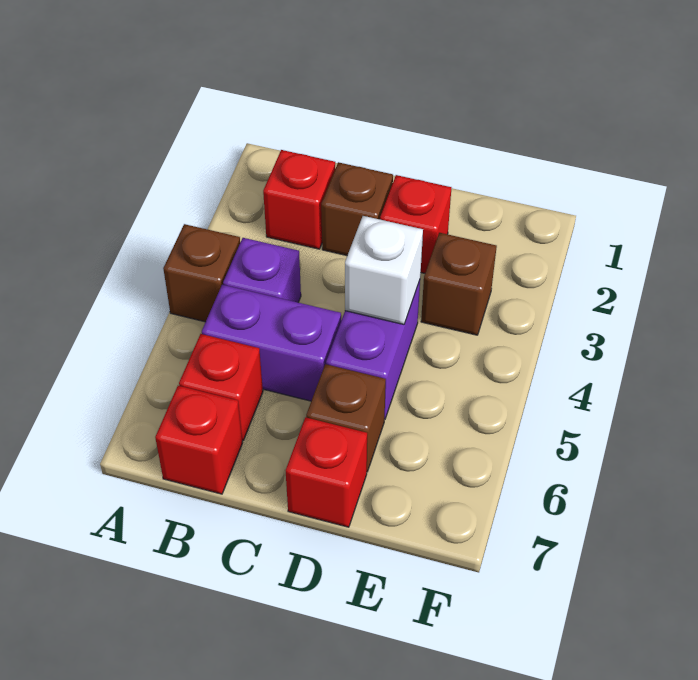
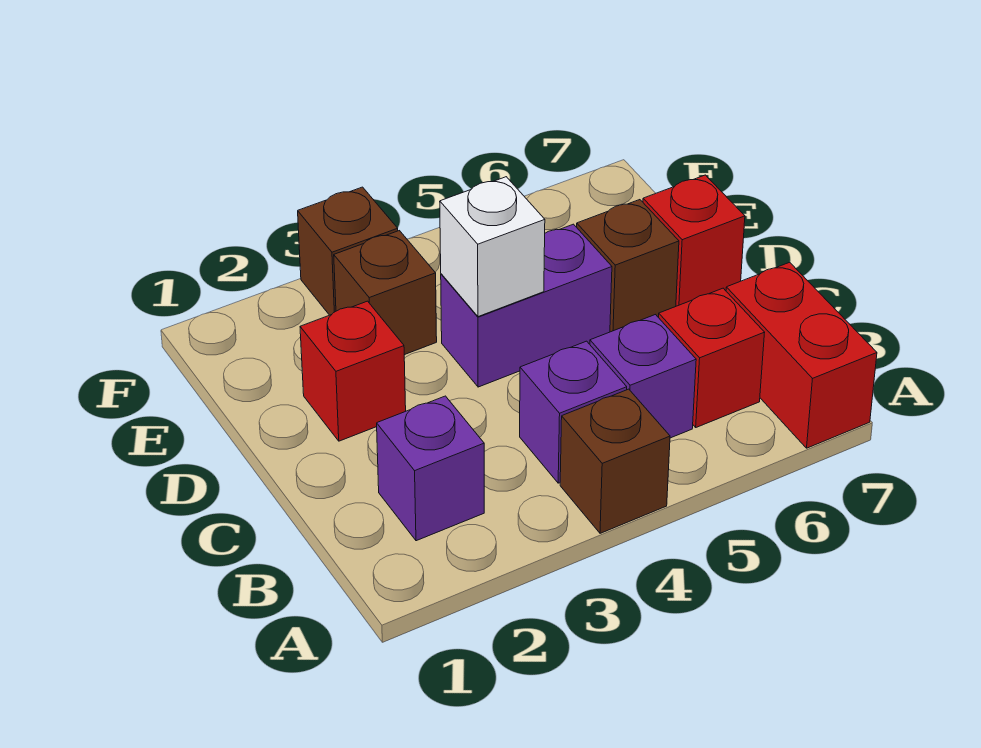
red brick B2 level 1 -> purple brick B2 level 1
purple brick B5:C5 level 1 -> purple brick B5 level 1
red brick B7 level 1 -> red brick A7:B7 level 1
brown brick C2 level 1 -> brown brick F3 level 1

